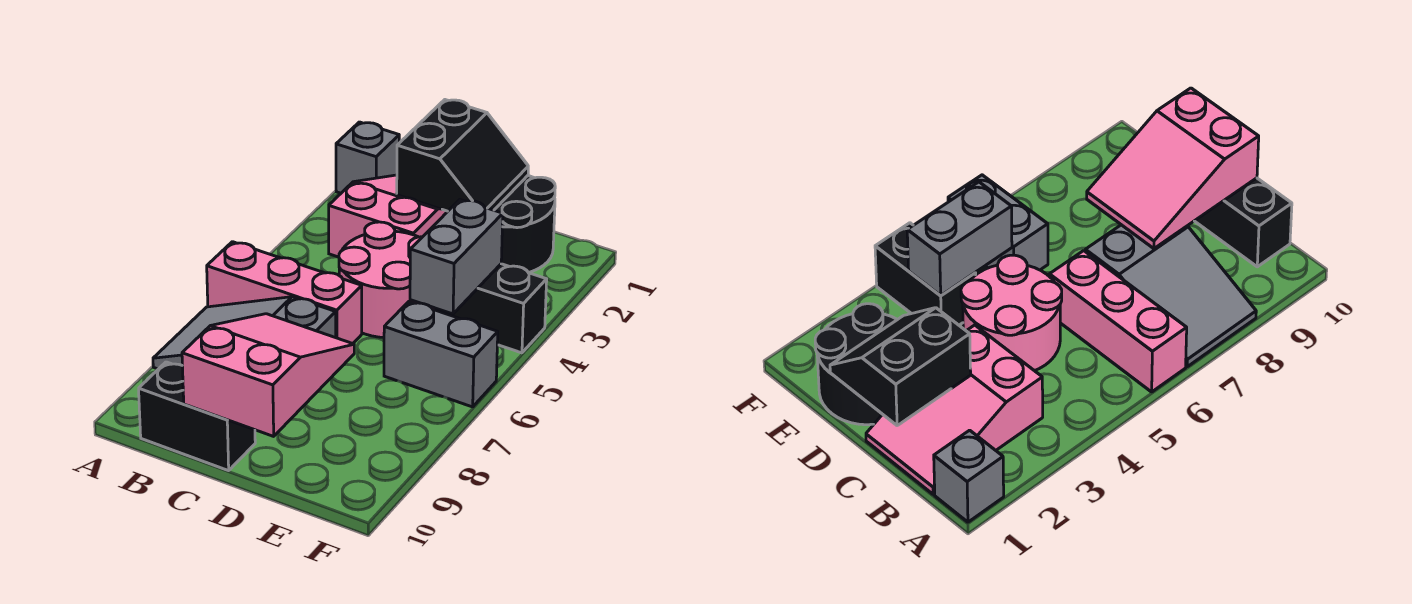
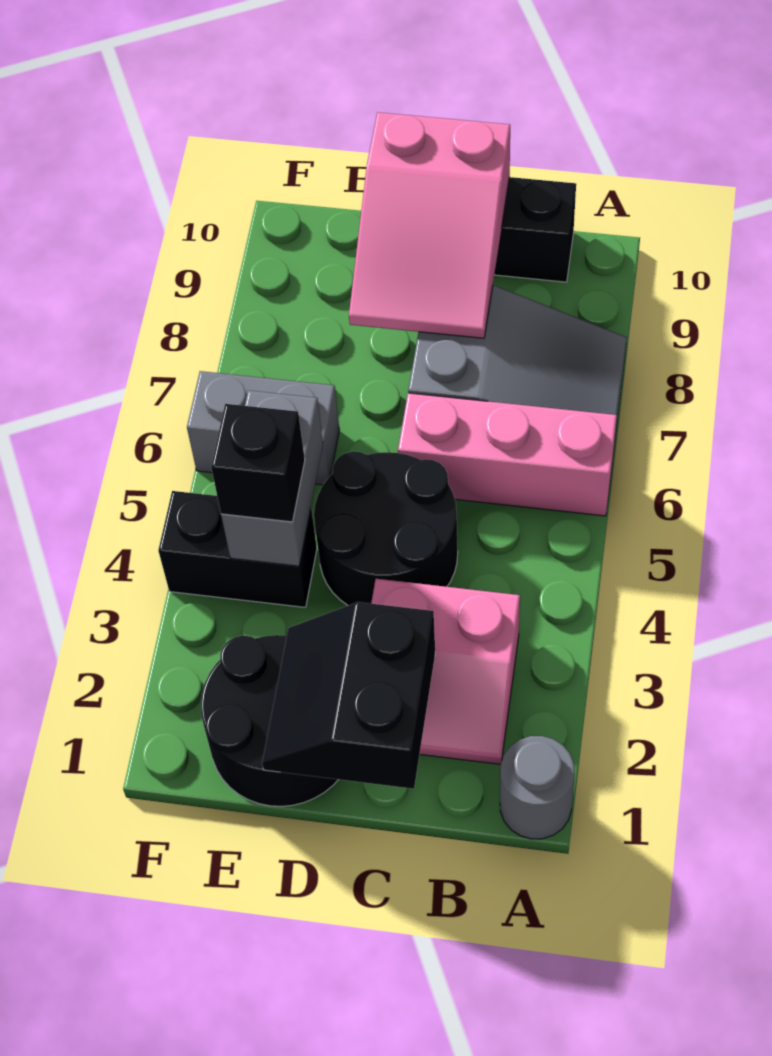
grey brick A1 level 1 -> grey round brick A1 level 1
pink slope B1:C3 level 1 top 3 -> pink slope B2:C3 level 1 top 3
pink round brick C4:D5 level 1 -> black round brick C4:D5 level 1
none -> black brick E4 level 3

